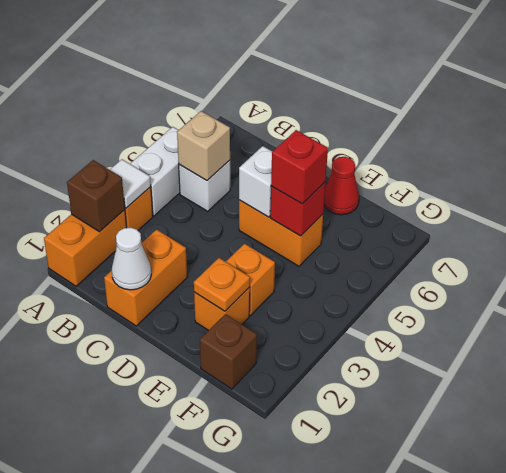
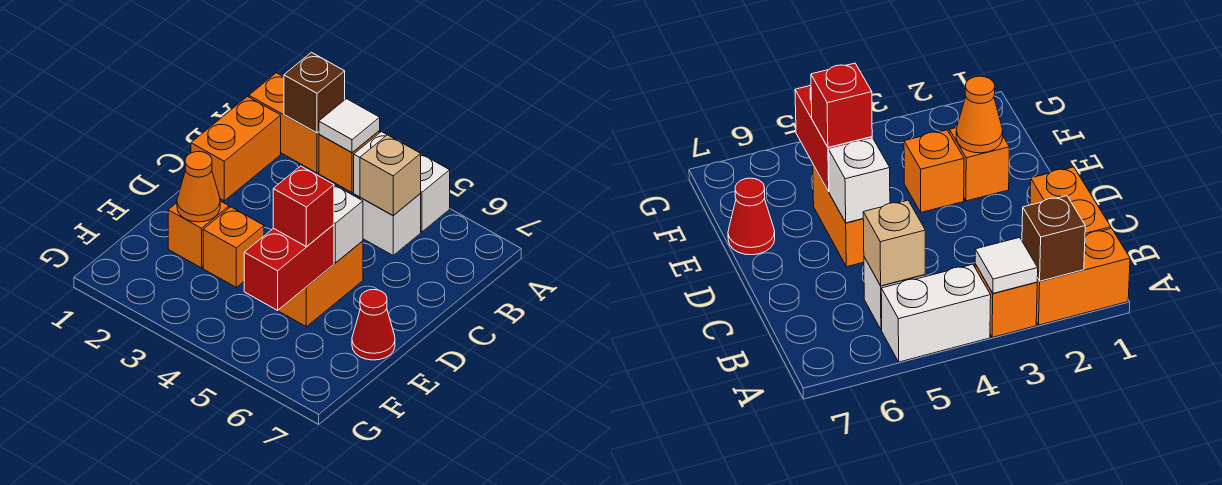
orange brick C1:C2 level 1 -> orange brick B1:C1 level 1
white cone C1 level 2 -> none
orange plate E2 level 2 -> orange cone E2 level 2
red brick E5 level 2 -> red brick E5:F5 level 2
brown brick F1 level 1 -> none

